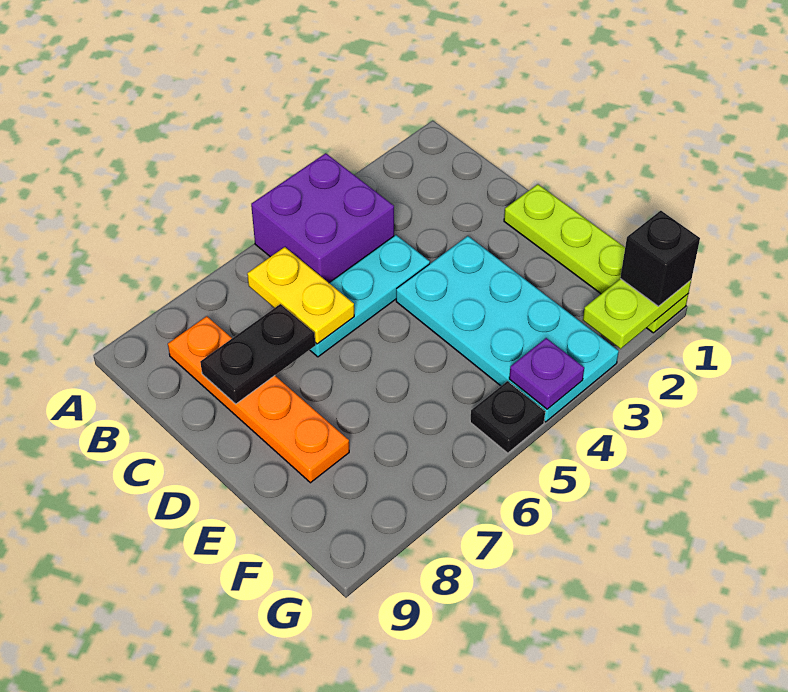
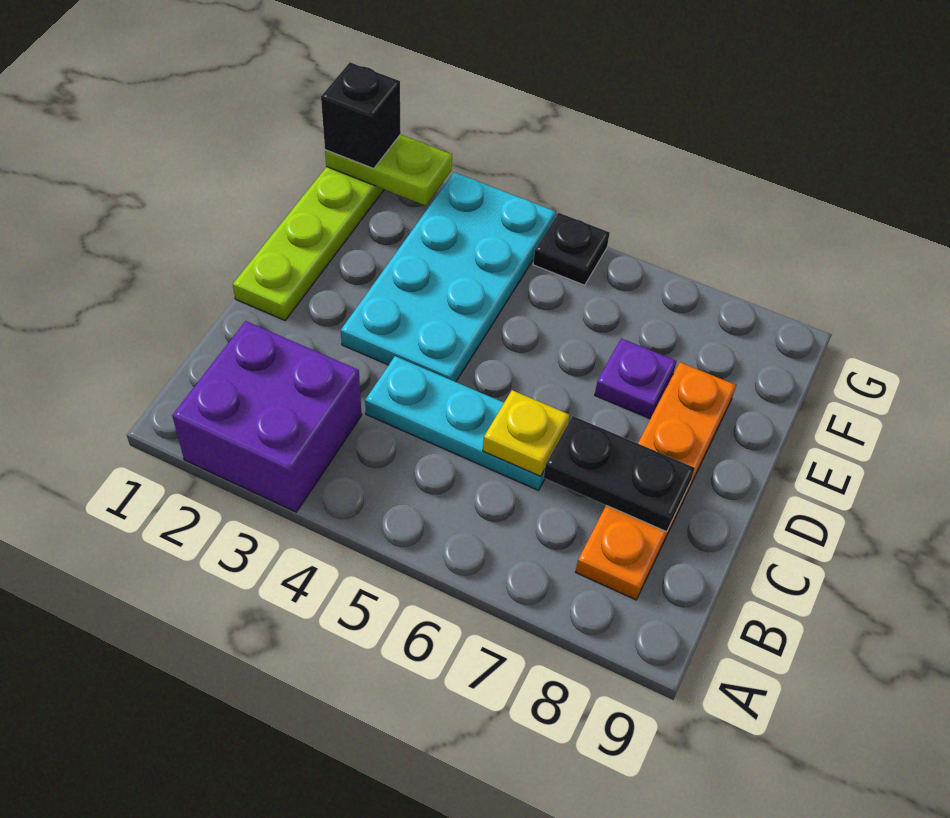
purple brick A4:B5 level 1 -> purple brick A2:B3 level 1
yellow plate B6:C6 level 2 -> yellow plate C6 level 2
purple plate G4 level 2 -> purple plate E7 level 1

